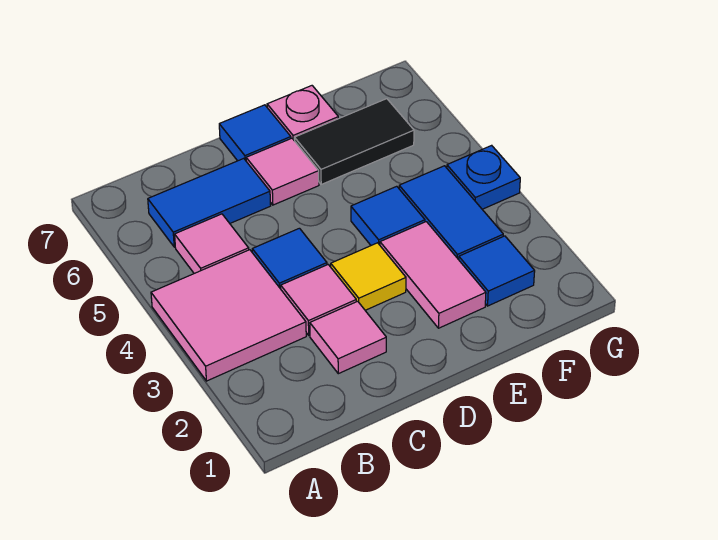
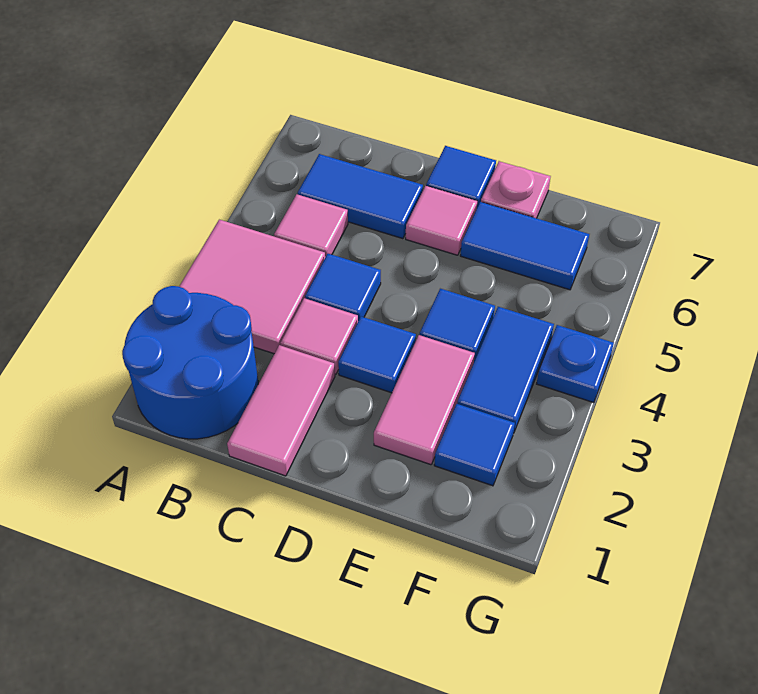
none -> blue round brick A1:B2 level 1
pink tile C2 level 1 -> pink tile C1:C2 level 1
yellow tile D3 level 1 -> blue tile D3 level 1
black tile E6:F6 level 1 -> blue tile E6:F6 level 1

